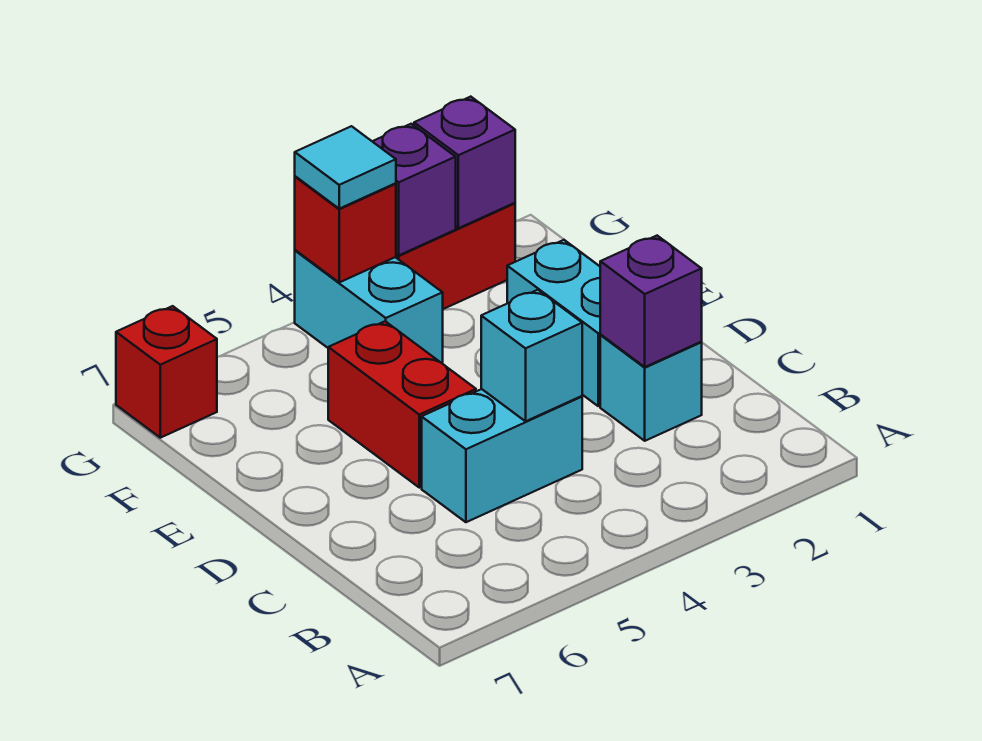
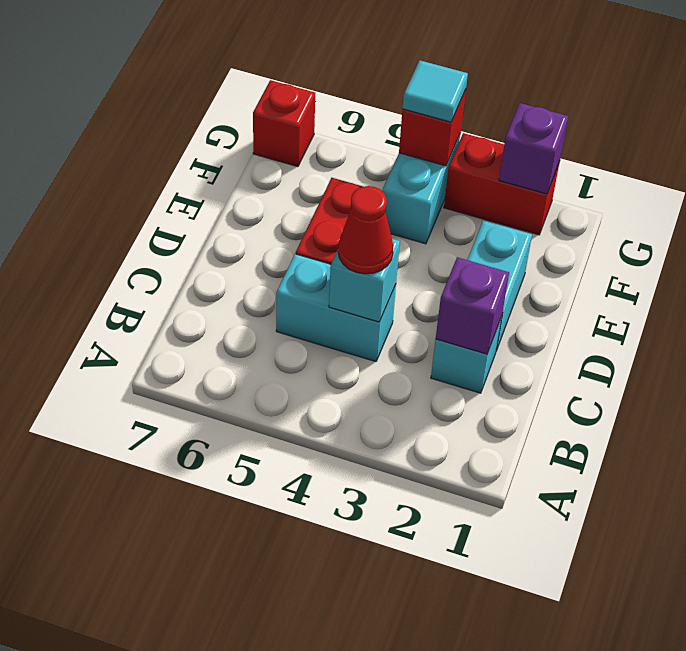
none -> red cone C4 level 3
purple brick G3 level 2 -> none

